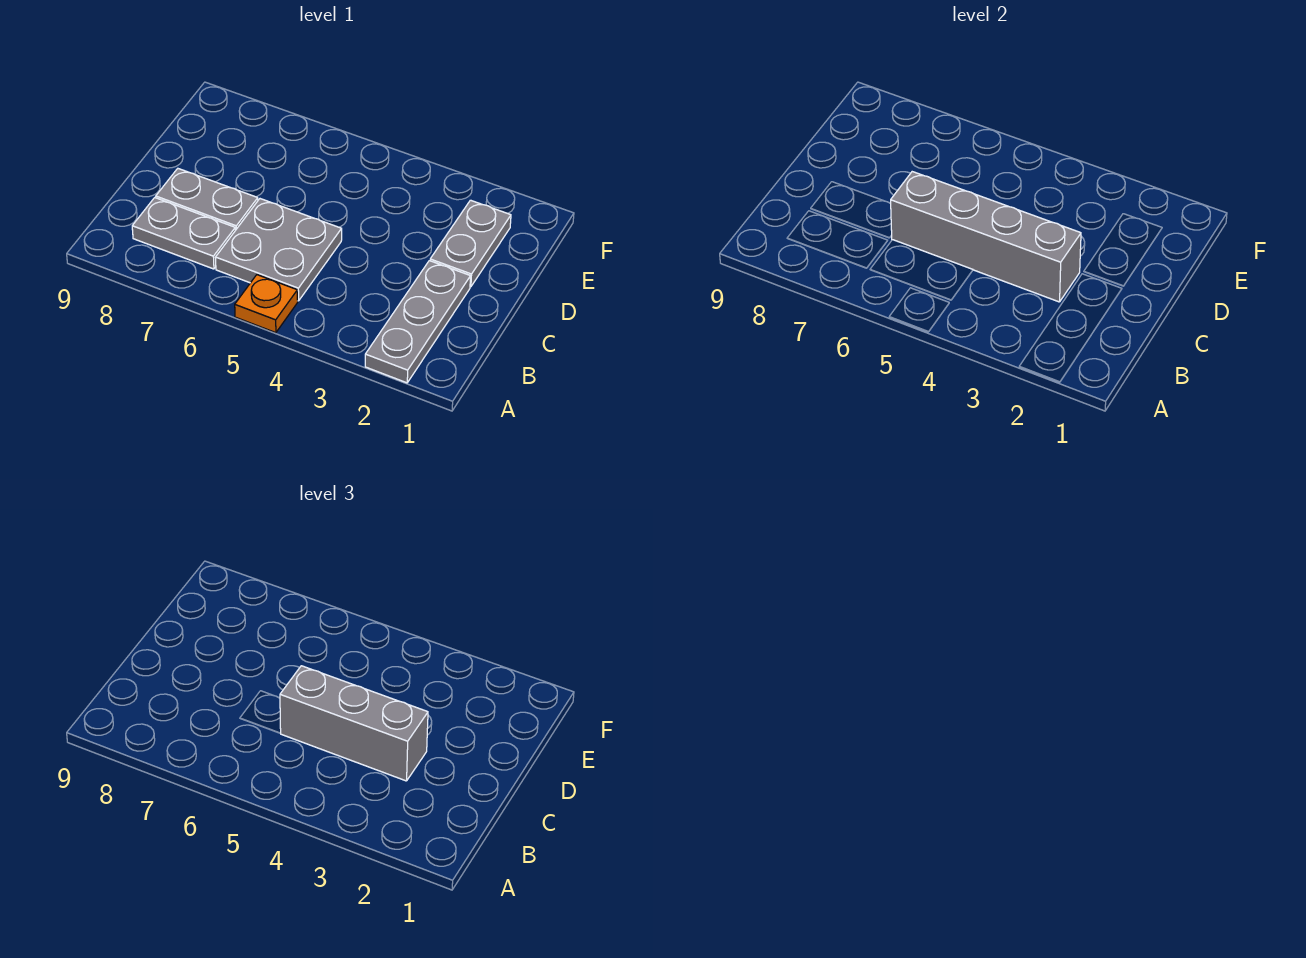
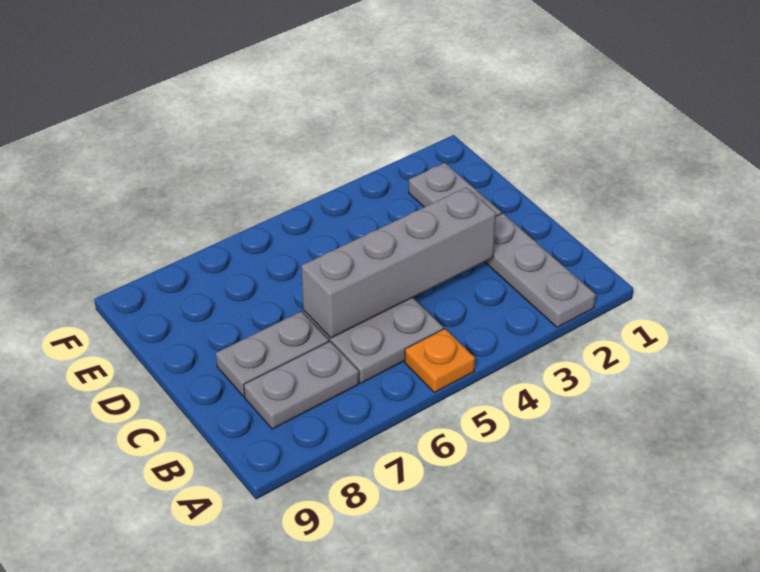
grey brick C3:C5 level 3 -> none

